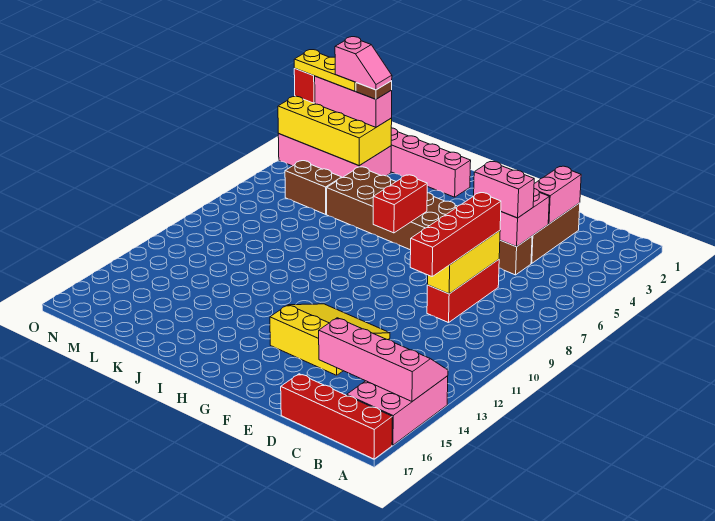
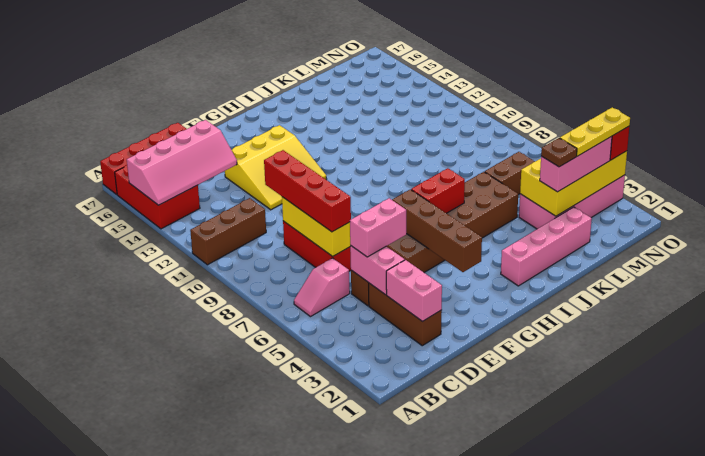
none -> brown brick A11:C11 level 1
pink brick A14:B16 level 1 -> red brick A14:B16 level 1
none -> brown brick G3:G6 level 2
red brick H6:H7 level 2 -> red brick H6:I6 level 2
pink slope L3:M3 level 5 top M -> pink slope B6:C6 level 1 top C

